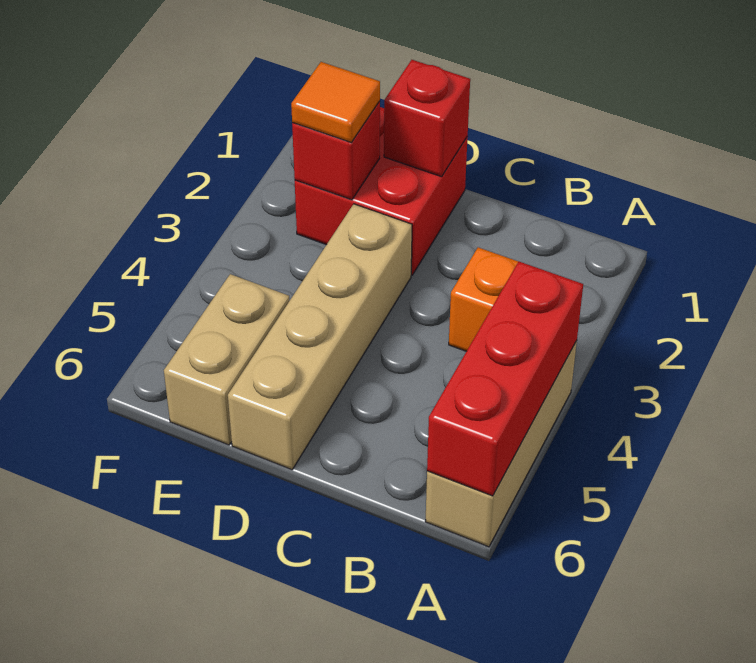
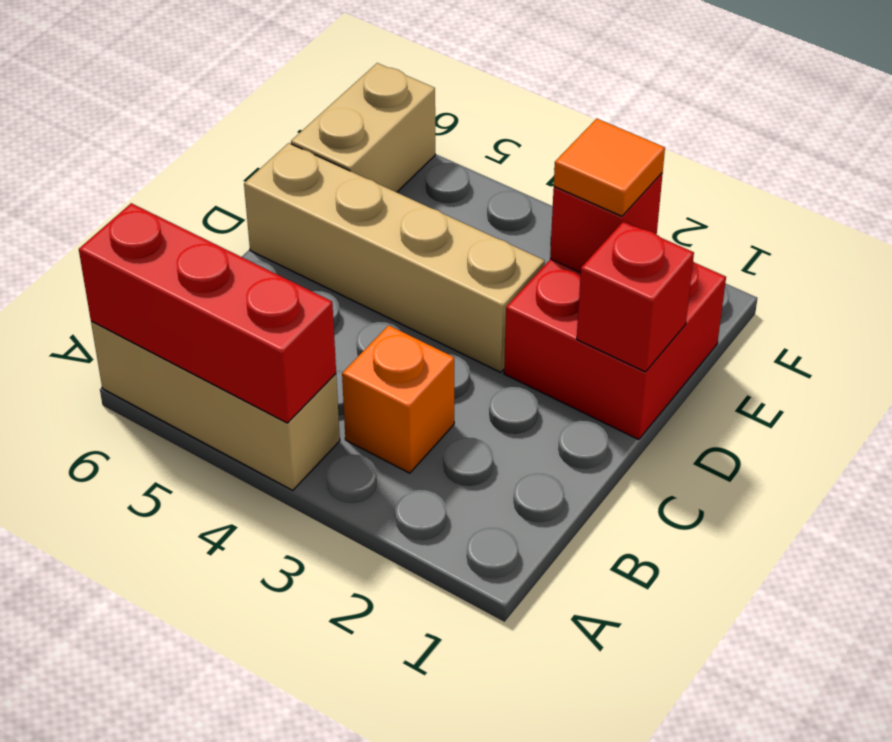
tan brick E5:E6 level 1 -> tan brick E6:F6 level 1

